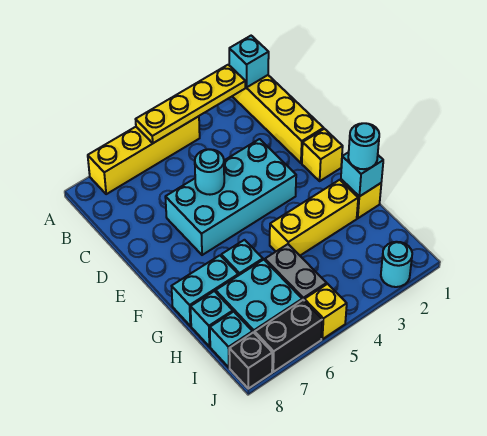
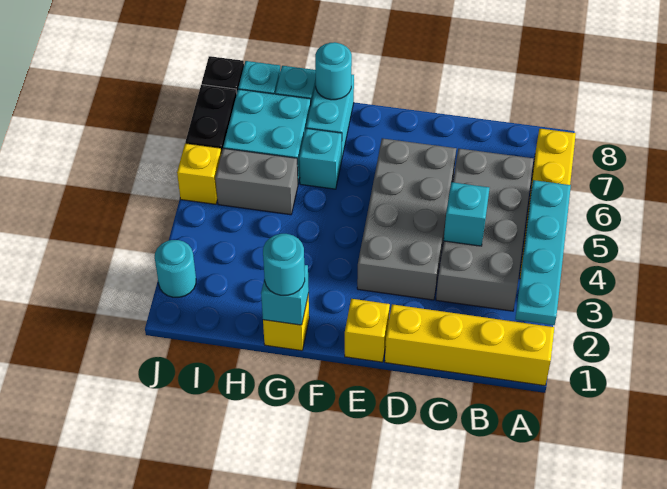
cyan brick A1 level 2 -> cyan brick C4 level 2
yellow plate A2:A5 level 2 -> cyan plate A2:A5 level 2
none -> grey brick B3:C6 level 1
cyan brick D3:E6 level 1 -> grey brick D3:E6 level 1
cyan round brick D5 level 2 -> cyan round brick G8 level 2
yellow brick G2:G4 level 1 -> none

